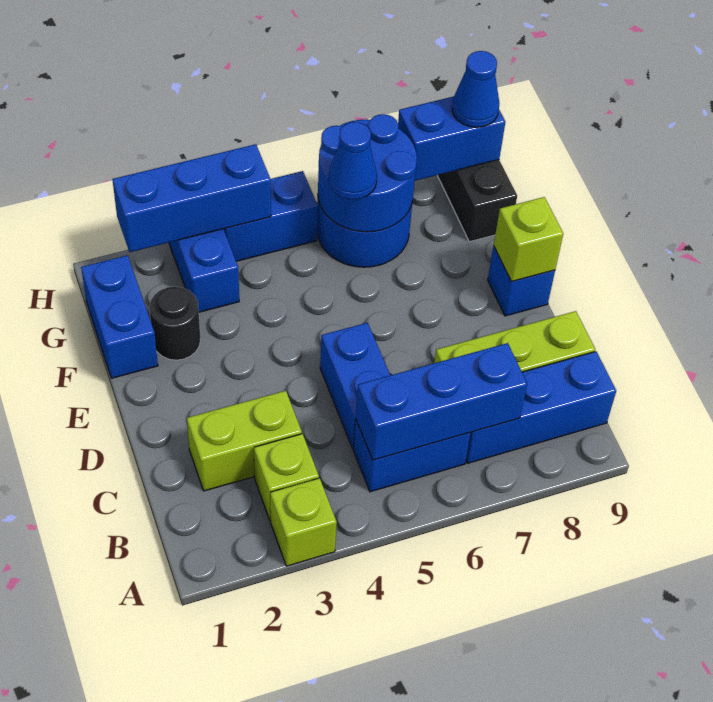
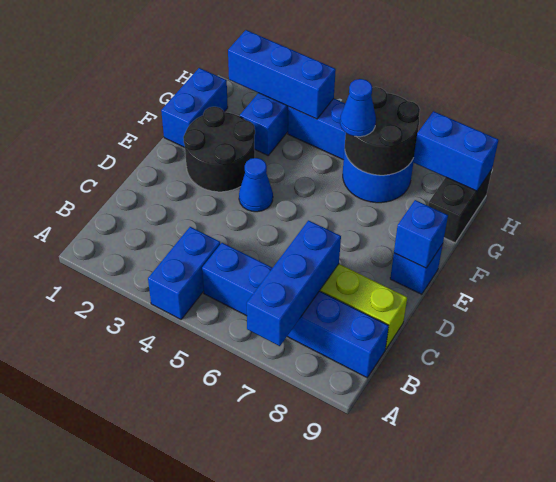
lime brick A3 level 1 -> none
lime brick B3 level 1 -> none
blue brick B5:B7 level 2 -> blue brick A7:C7 level 2
lime brick C2:C3 level 1 -> none
blue brick C5:D5 level 1 -> blue brick A4:B4 level 1
lime brick E9 level 2 -> blue brick E9 level 2
black round brick F2 level 1 -> black round brick E2:F3 level 1
blue round brick G6:H7 level 2 -> black round brick G6:H7 level 2
blue cone H9 level 3 -> blue cone E4 level 1

